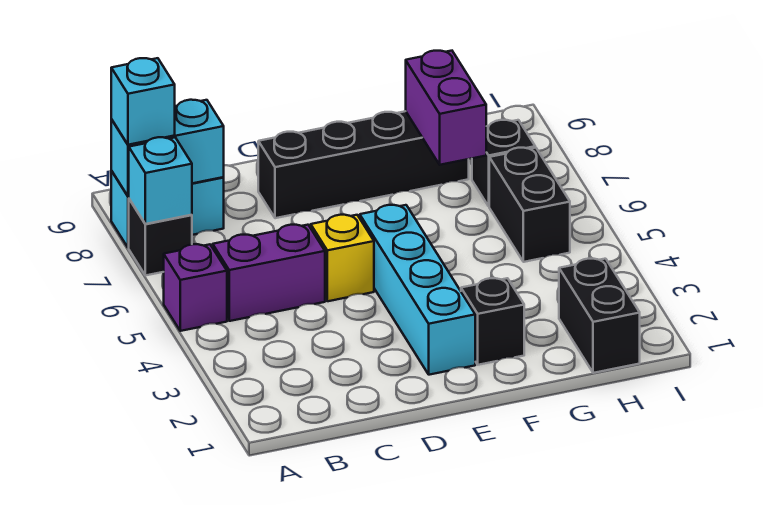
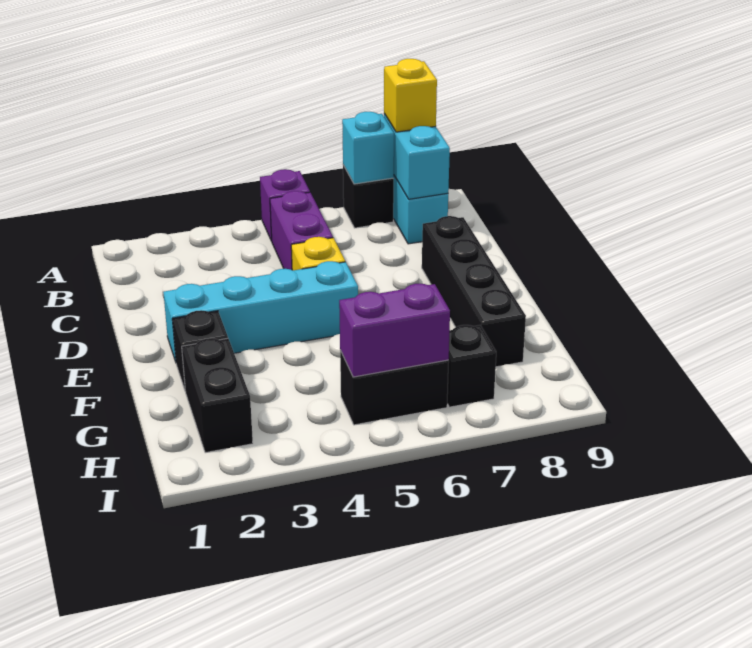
cyan brick A8 level 3 -> yellow brick A8 level 3
purple brick G7:G8 level 2 -> purple brick H5:H6 level 2
black brick H1:H2 level 1 -> black brick G2:H2 level 1

